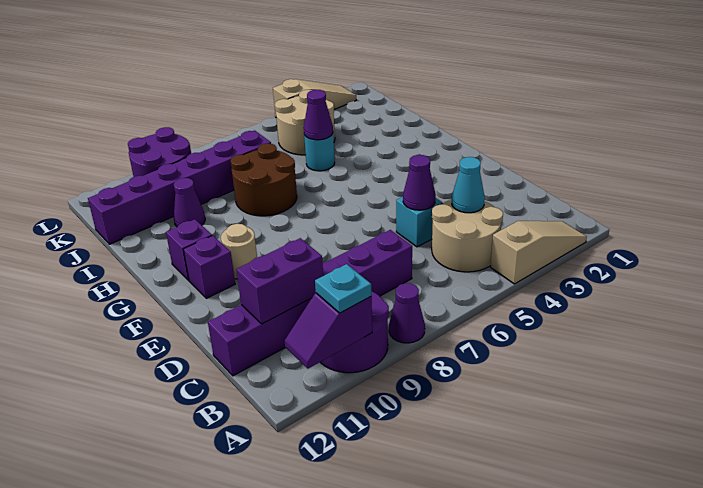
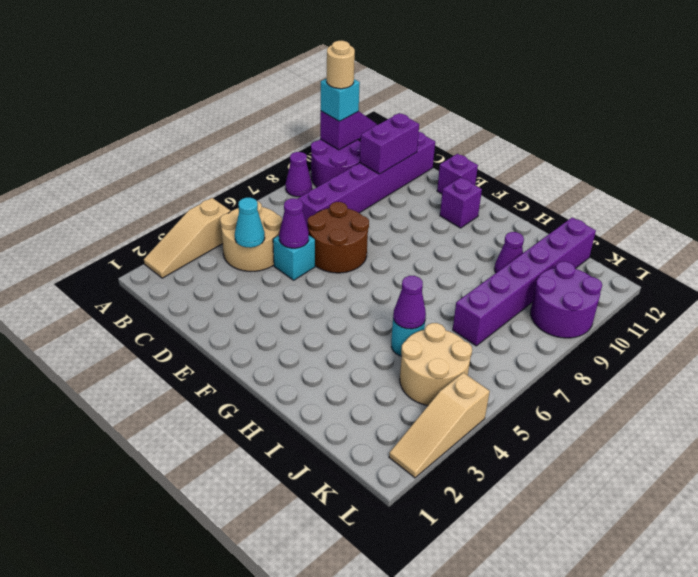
cyan plate A10 level 3 -> cyan brick A10 level 3
tan round brick F10 level 1 -> tan round brick A10 level 4
purple brick G11 level 1 -> purple brick E12 level 1
brown round brick H7:I8 level 1 -> brown round brick D6:E7 level 1

